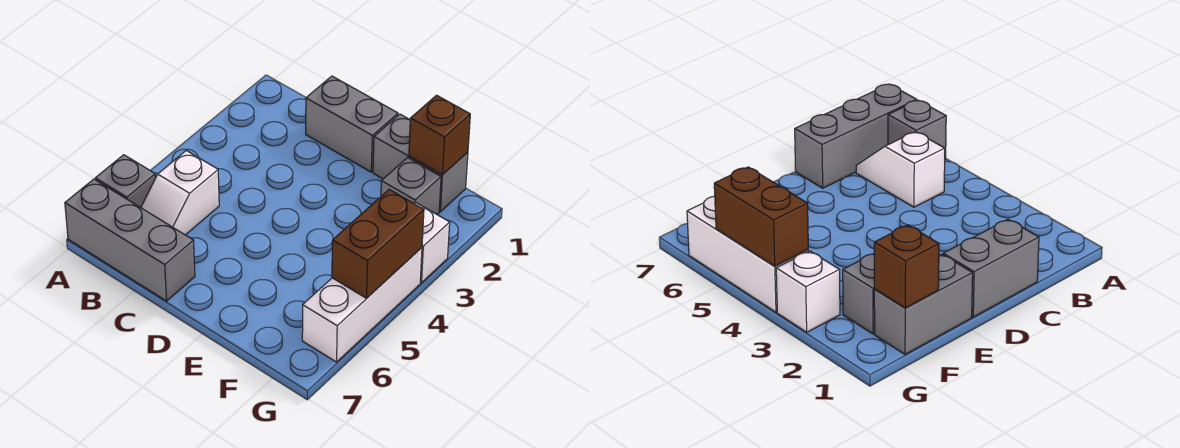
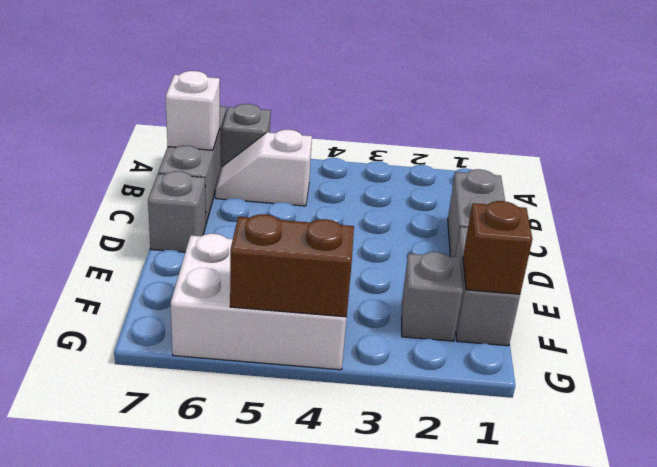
none -> grey brick D7 level 1
white brick G3 level 1 -> white brick B7 level 2
white brick G4:G6 level 1 -> white brick F4:G6 level 1

